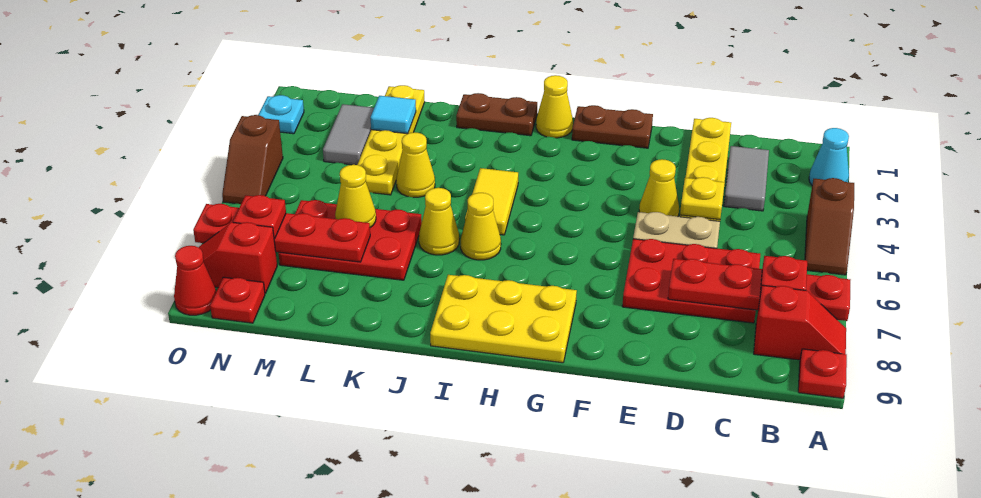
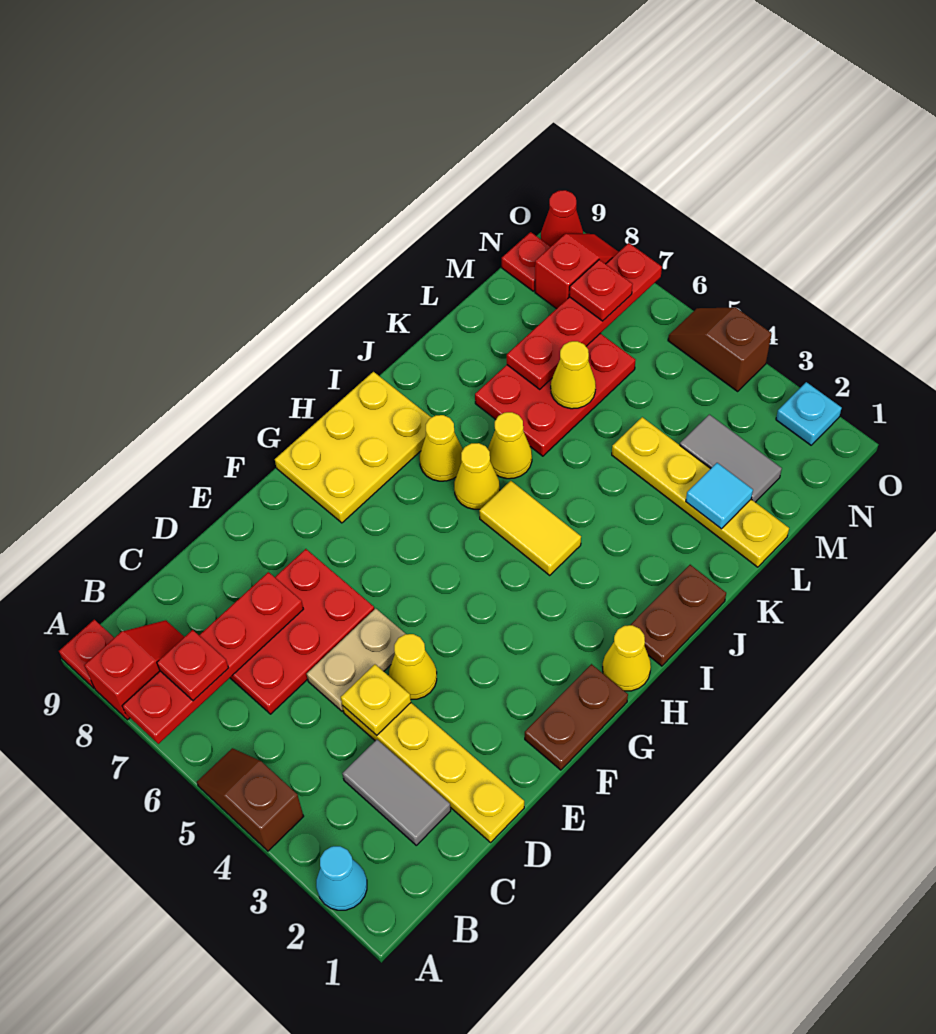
red slope A8:B8 level 1 top B -> red slope A8:B8 level 1 top A
yellow cone K4 level 1 -> yellow cone I7 level 1

